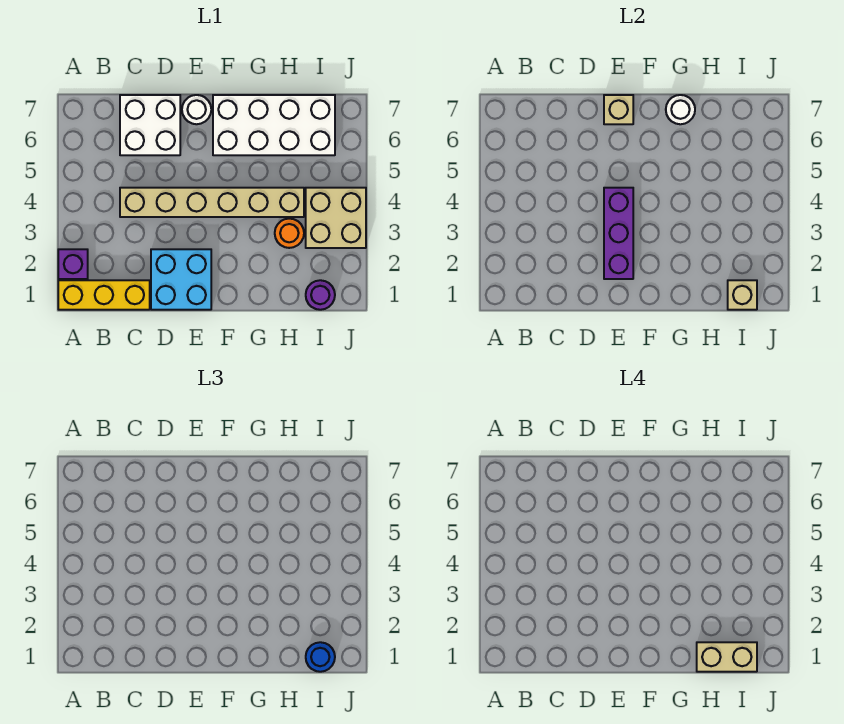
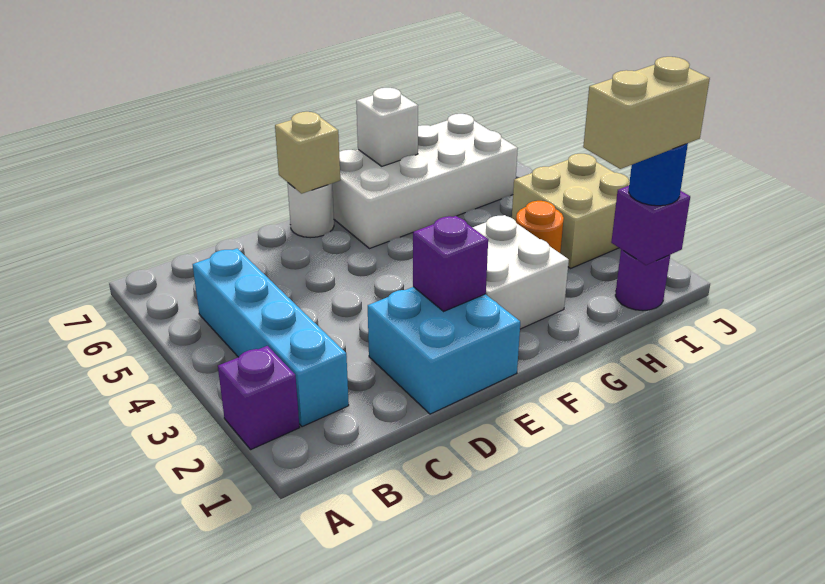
yellow brick A1:C1 level 1 -> none
none -> cyan brick B2:B5 level 1
tan brick C4:H4 level 1 -> none
white brick C6:D7 level 1 -> white brick F2:G3 level 1
purple brick E2:E4 level 2 -> purple brick E2 level 2
white round brick G7 level 2 -> white brick G7 level 2
tan brick I1 level 2 -> purple brick I1 level 2

